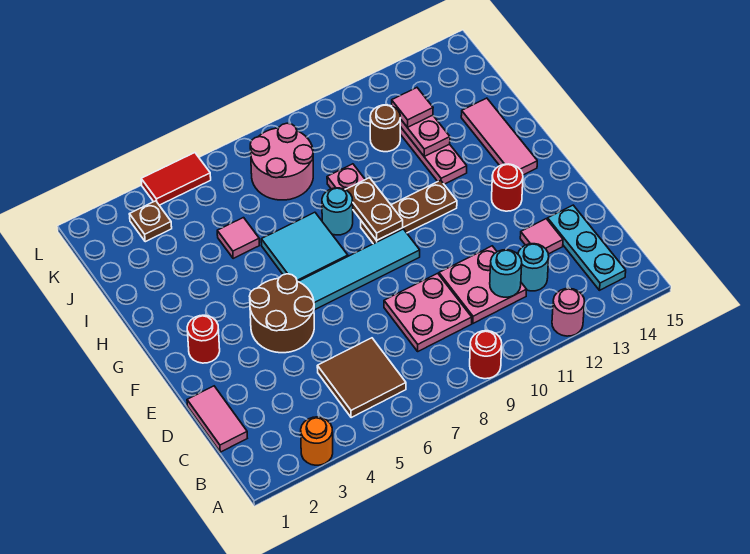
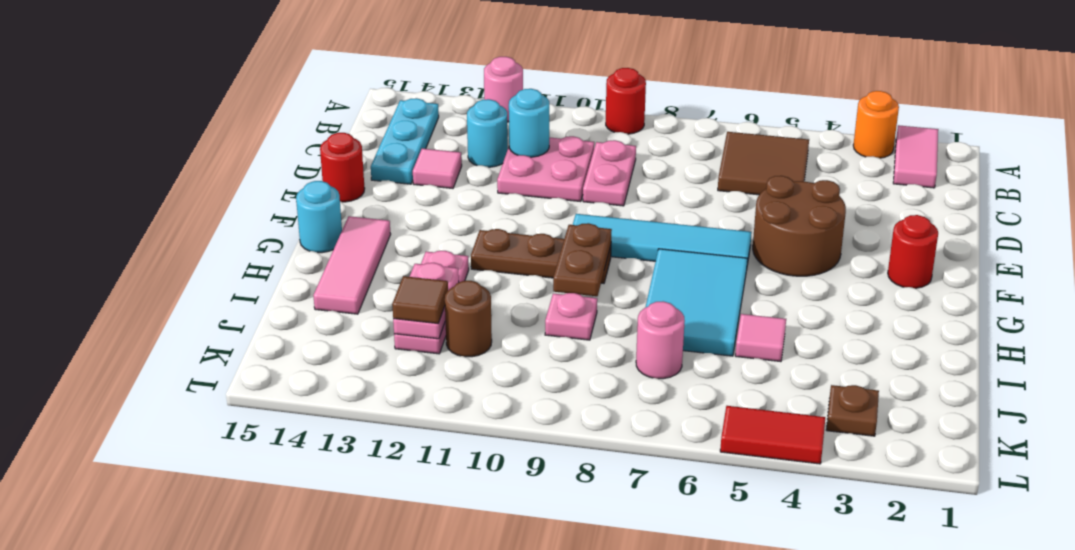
pink tile C1:D1 level 1 -> pink tile A2:B2 level 1
pink plate C8:D9 level 1 -> pink plate C9:D9 level 1
red round brick F13 level 1 -> red round brick E15 level 1
cyan tile G6:H7 level 1 -> cyan tile G6:I7 level 1
cyan round brick H8 level 1 -> cyan round brick G15 level 1
pink round brick J7:K8 level 1 -> pink round brick J7 level 1
pink tile J12 level 3 -> brown tile J12 level 3

